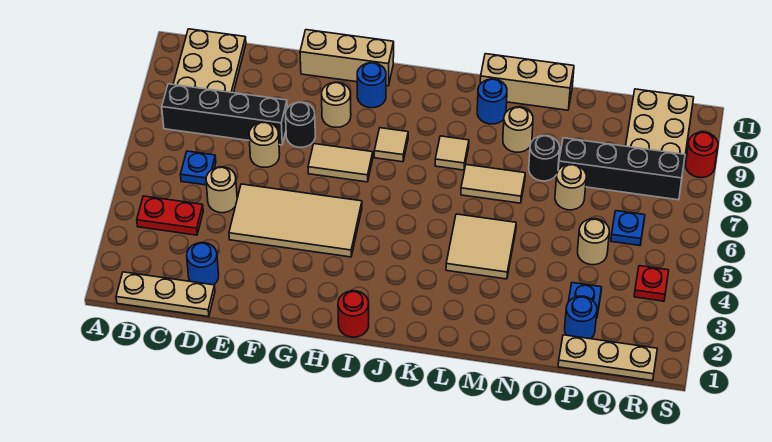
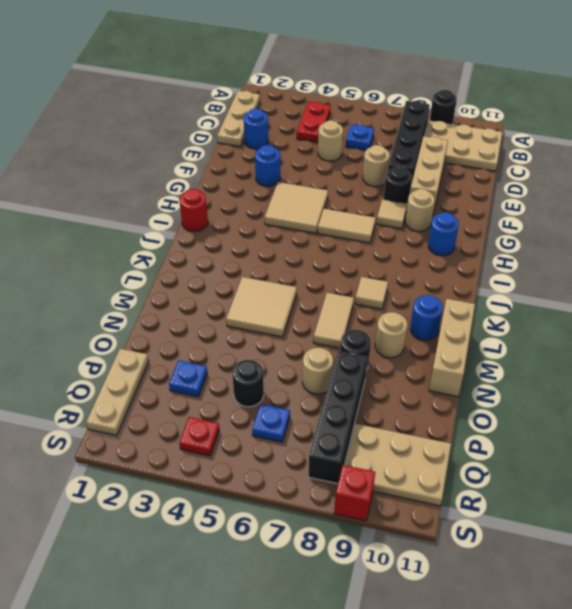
none -> black round brick A9 level 1
tan tile E4:H5 level 1 -> tan tile G4:H5 level 1
tan brick F11:H11 level 1 -> tan brick D9:F9 level 1
tan tile G7:H7 level 1 -> tan tile H6:H7 level 1
tan tile I8 level 1 -> tan tile G8 level 1
blue round brick P2 level 1 -> blue round brick F3 level 1
tan round brick P5 level 1 -> black round brick P5 level 1
red round brick S9 level 1 -> red brick S9 level 1

